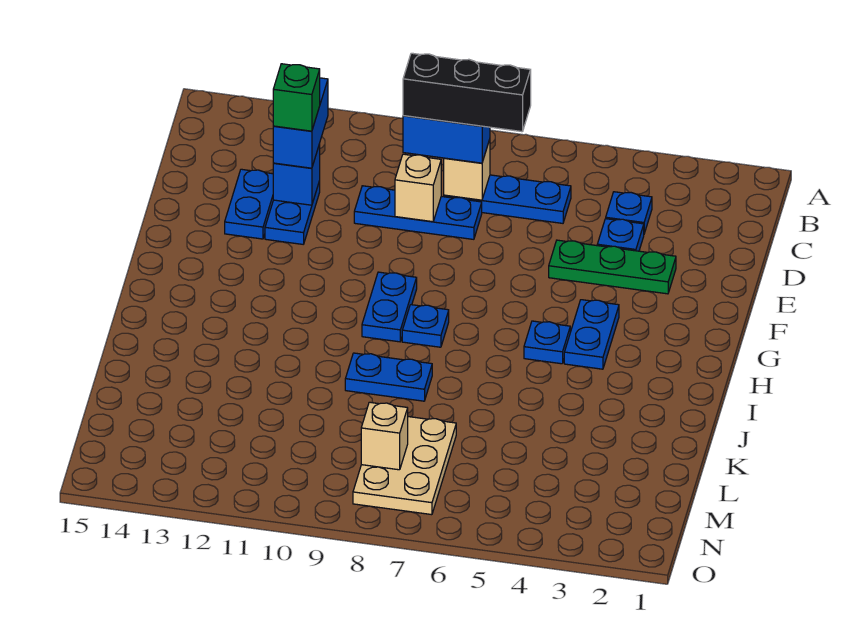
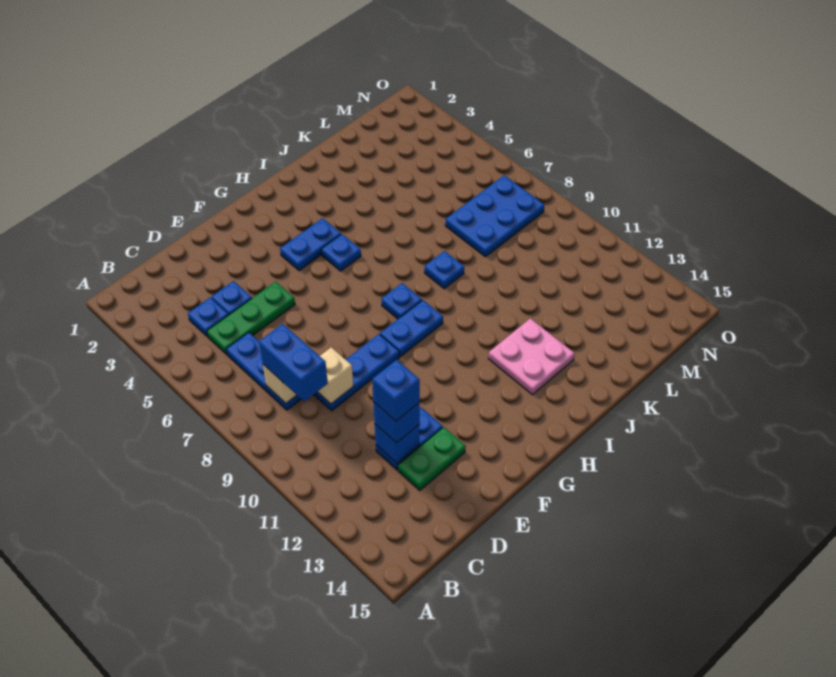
black brick C7:C9 level 4 -> none
blue brick C12:D12 level 3 -> blue brick D12 level 3
blue plate D8:D10 level 1 -> blue plate D9:F9 level 1
green brick D12 level 4 -> blue brick D12 level 4
blue plate D13:E13 level 1 -> green plate D13:E13 level 1
green plate E3:E5 level 1 -> green plate C5:E5 level 1
none -> pink plate I12:J13 level 1
blue plate J8:J9 level 1 -> blue plate J8 level 1
tan plate L7:N8 level 1 -> blue plate L7:N8 level 1
tan brick M8 level 2 -> none

